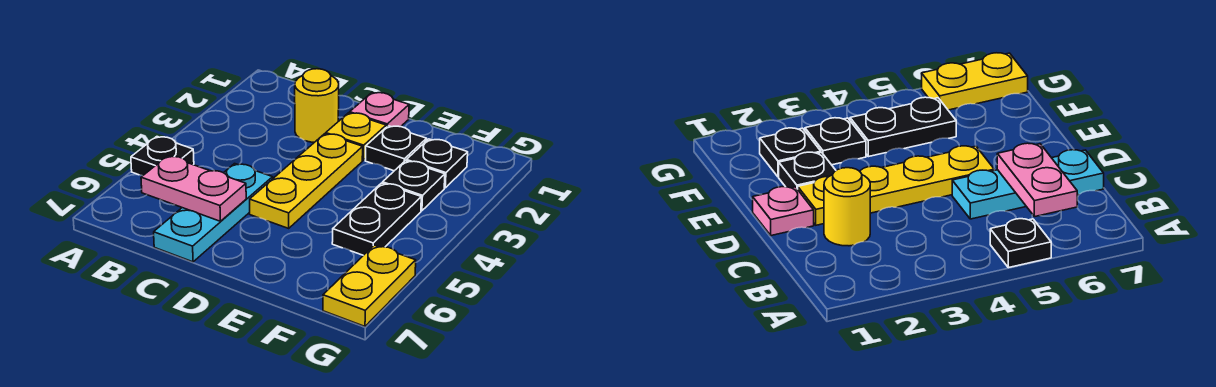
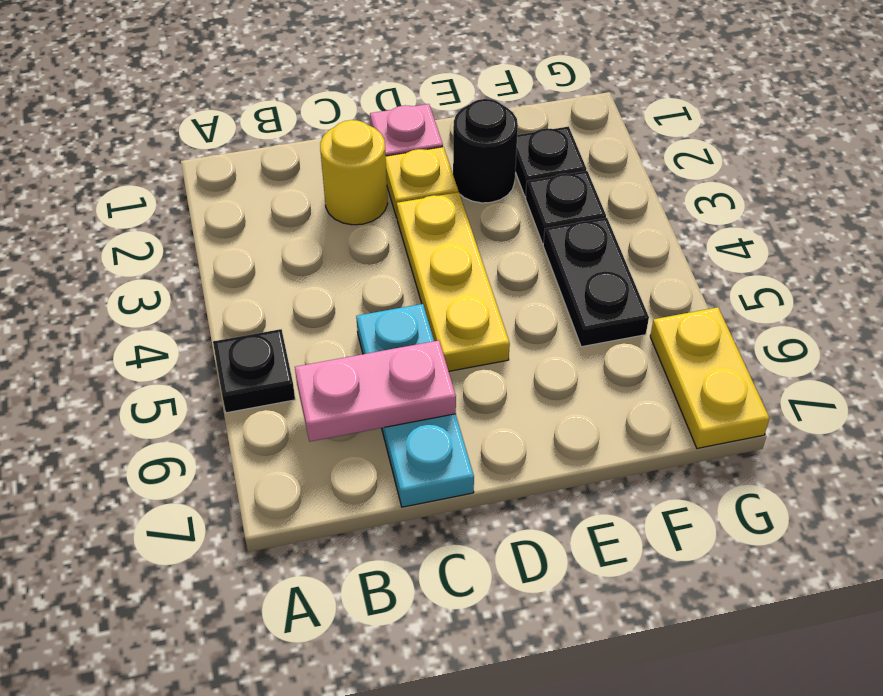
black plate E2 level 1 -> black round brick E2 level 1

